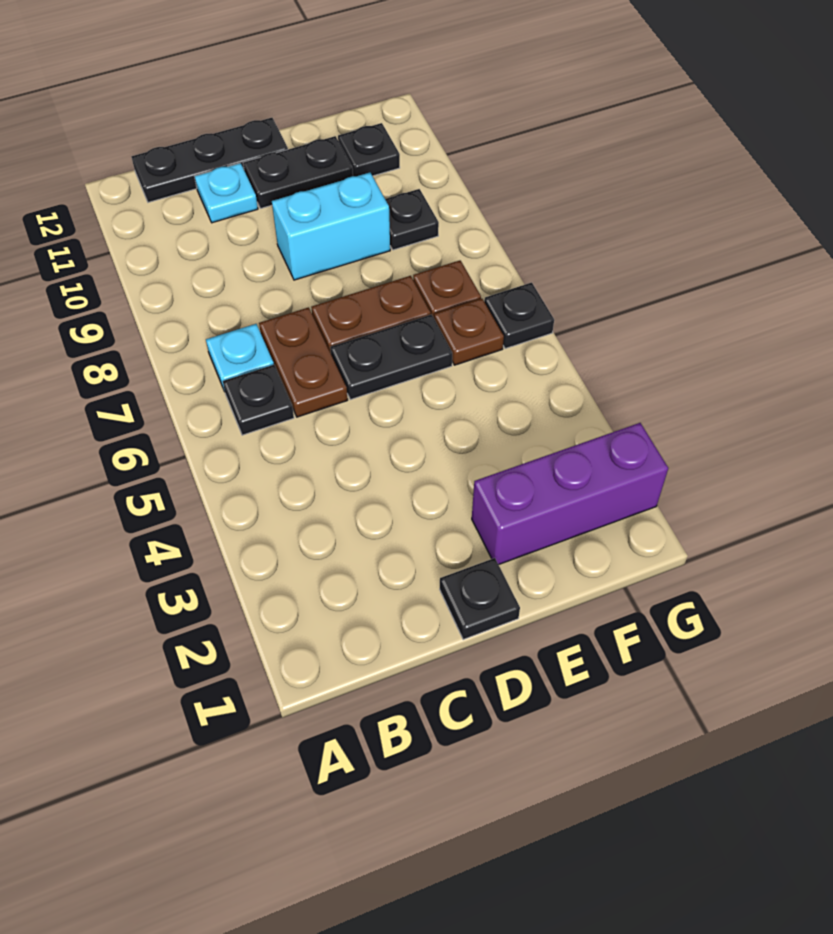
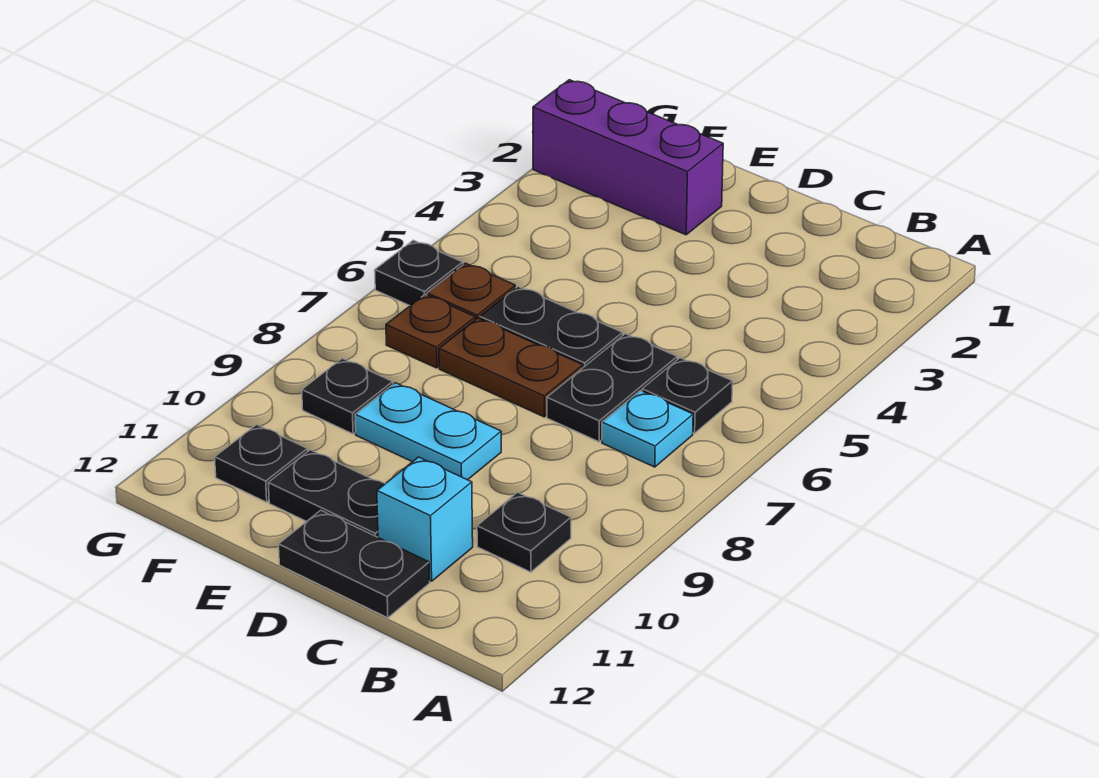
black plate B12:D12 level 1 -> black plate C12:D12 level 1
brown plate C6:C7 level 1 -> black plate C6:C7 level 1
cyan plate C11 level 1 -> cyan brick C11 level 1
black plate D1 level 1 -> black plate B10 level 1
cyan brick D9:E9 level 1 -> cyan plate D9:E9 level 1

